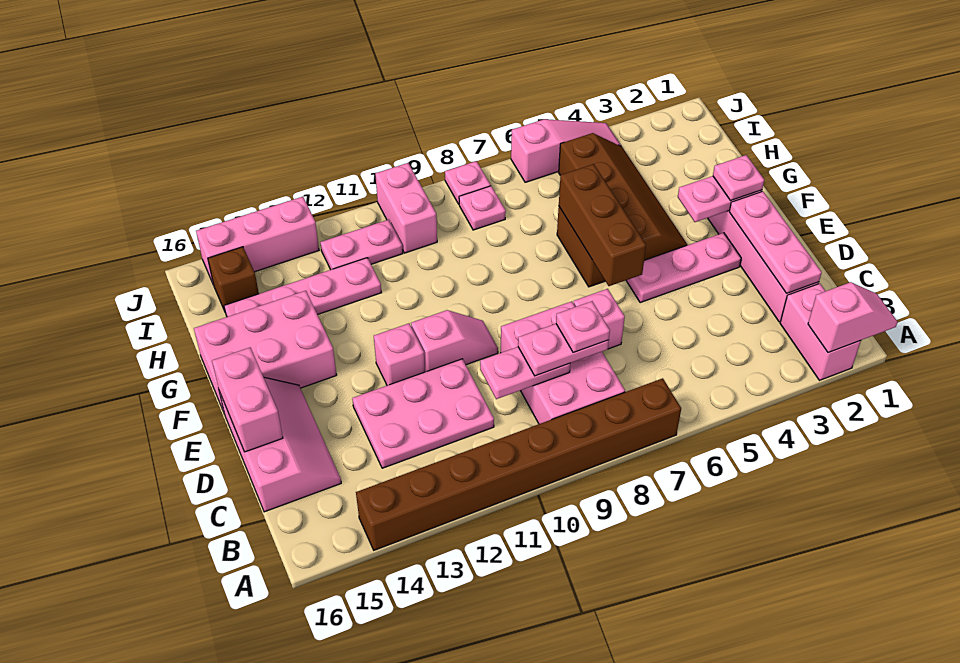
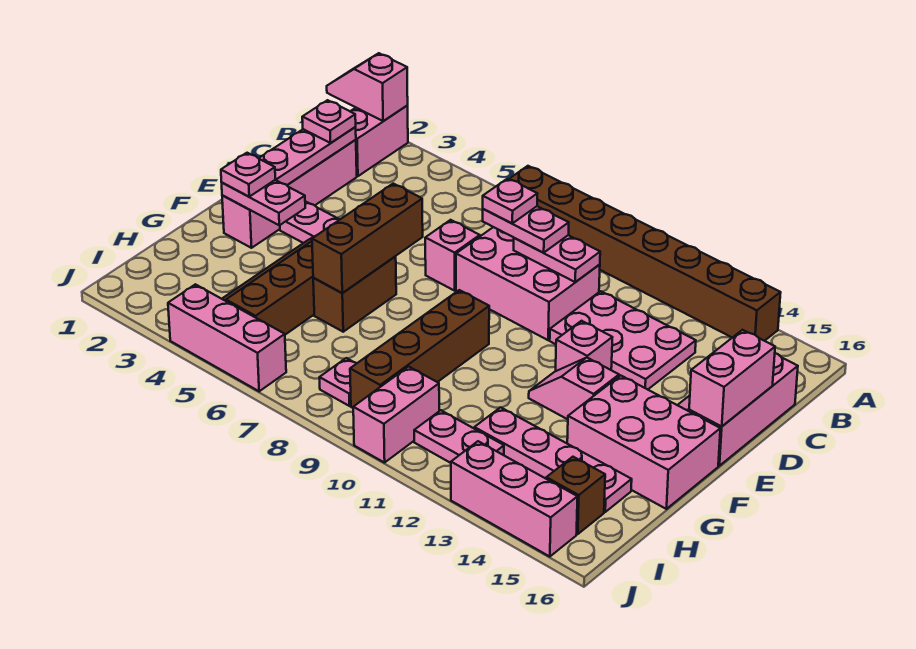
pink brick B8:D9 level 1 -> pink brick C8:D10 level 1
pink slope E10:E11 level 1 top 11 -> pink slope F12:F13 level 1 top 13
none -> brown brick F9:I9 level 1
pink slope J4:J6 level 1 top 6 -> pink brick J4:J6 level 1
pink plate J8 level 1 -> pink plate C2 level 3

